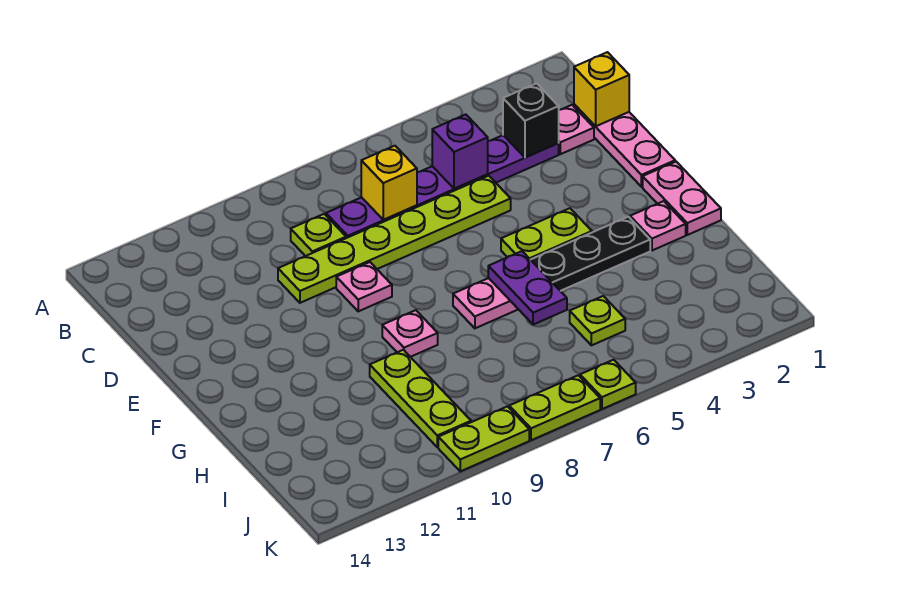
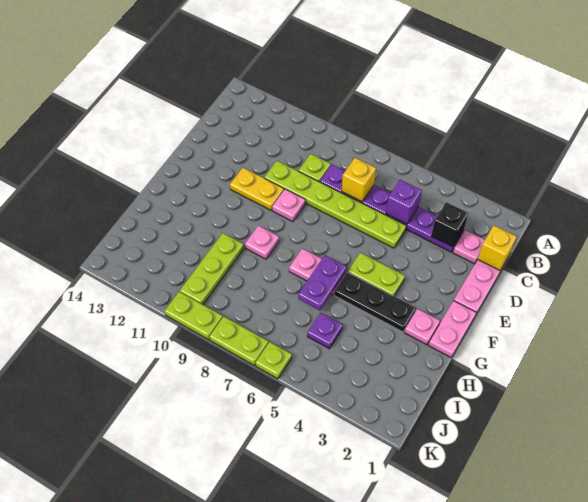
none -> yellow plate E10:E11 level 1
lime plate I5 level 1 -> purple plate I5 level 1

